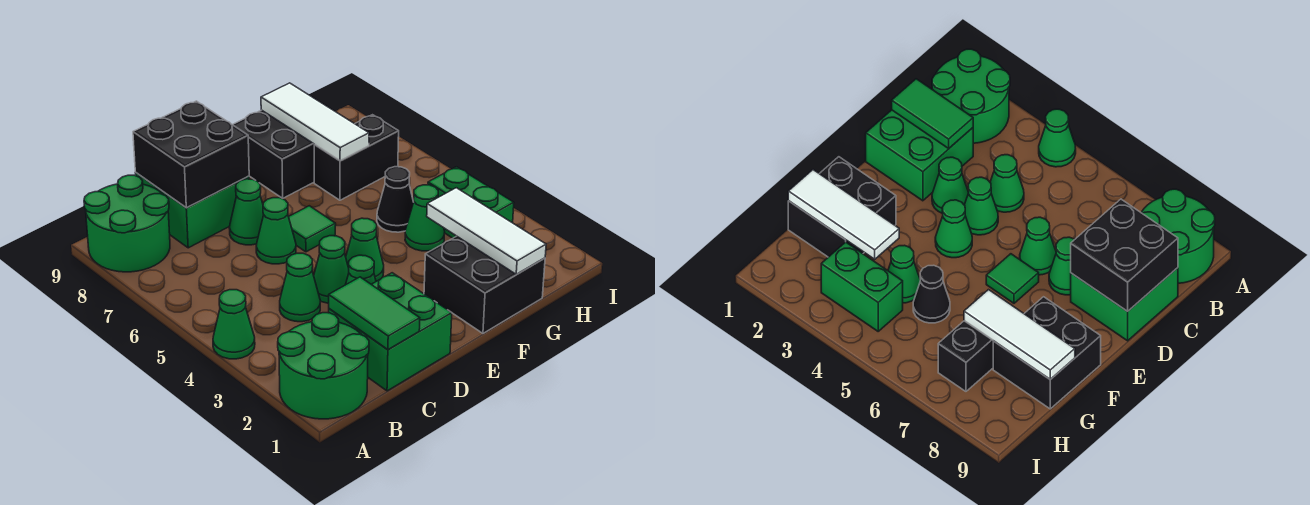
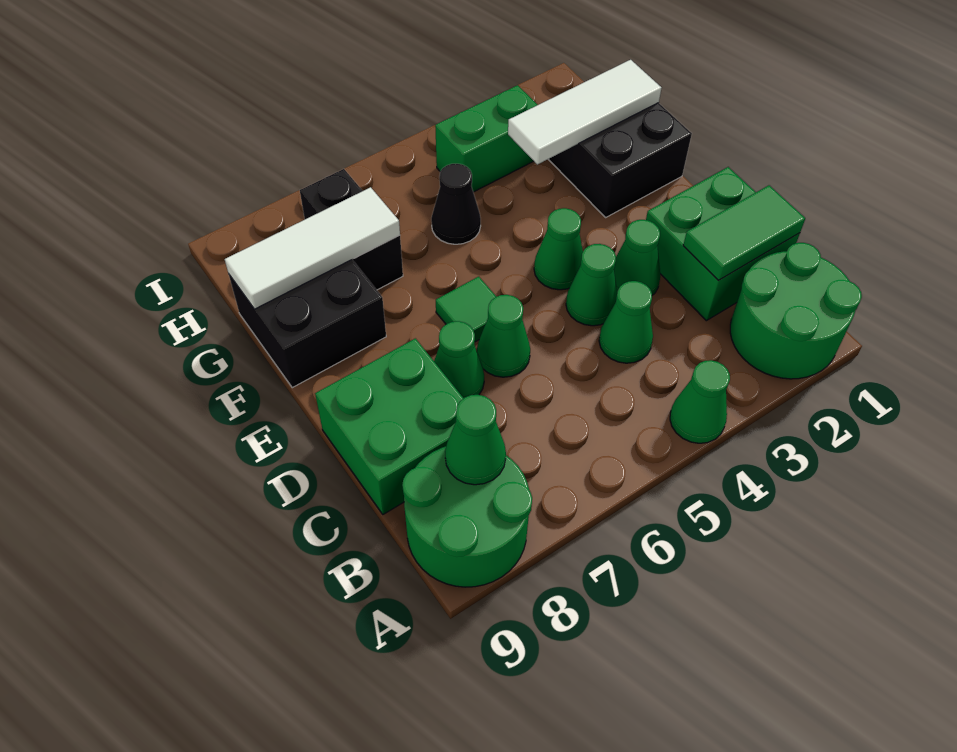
black brick C8:D9 level 2 -> none
green cone G4 level 1 -> green cone B8 level 2

